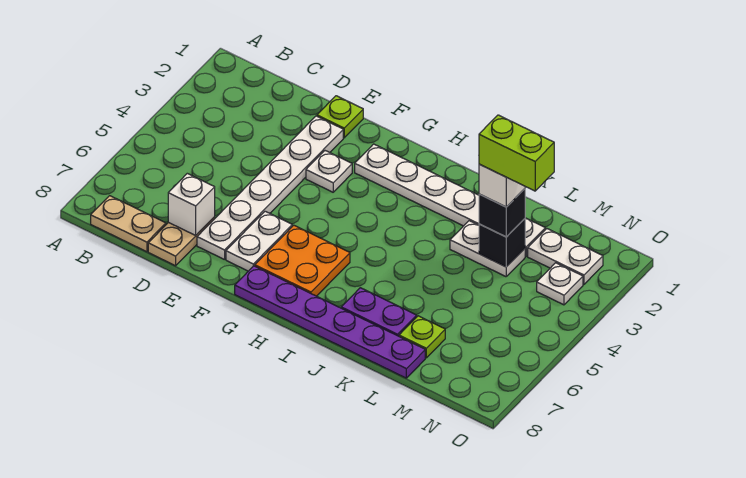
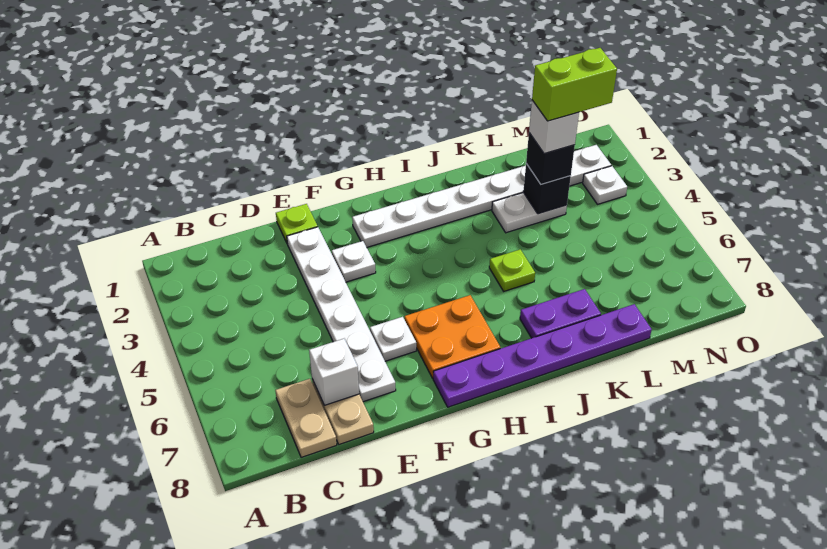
tan plate B8:C8 level 1 -> tan plate C7:C8 level 1
white plate F6:F7 level 1 -> white plate F6 level 1
lime plate L7 level 1 -> lime plate J5 level 1

